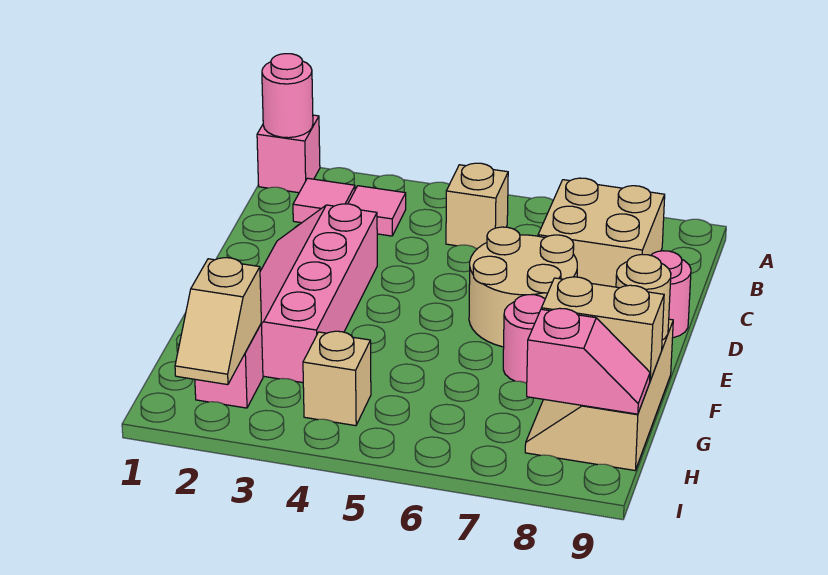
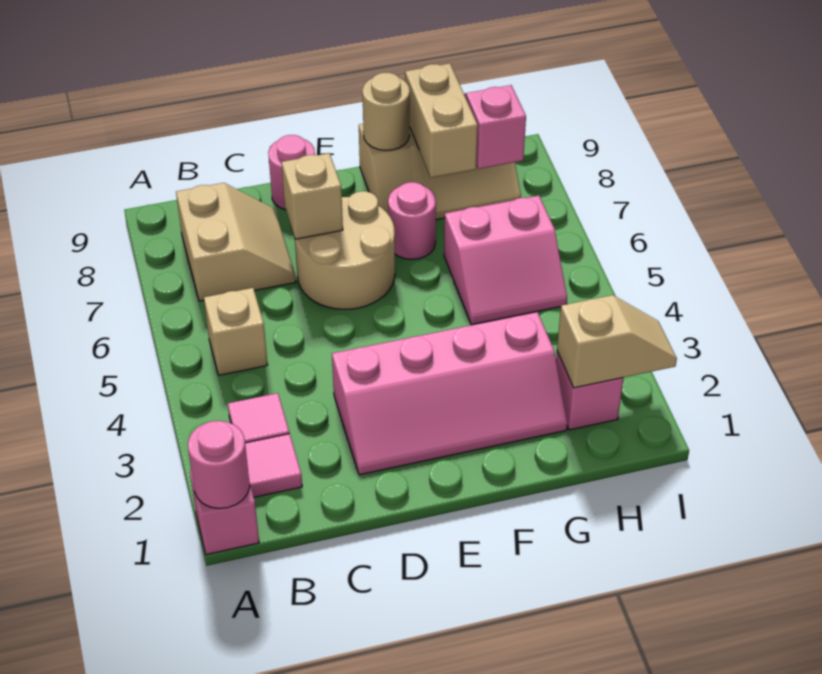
tan brick B7:C8 level 1 -> tan slope B7:C8 level 1 top B
none -> pink slope G5:H6 level 1 top 6
tan brick H4 level 1 -> tan brick D7 level 2

